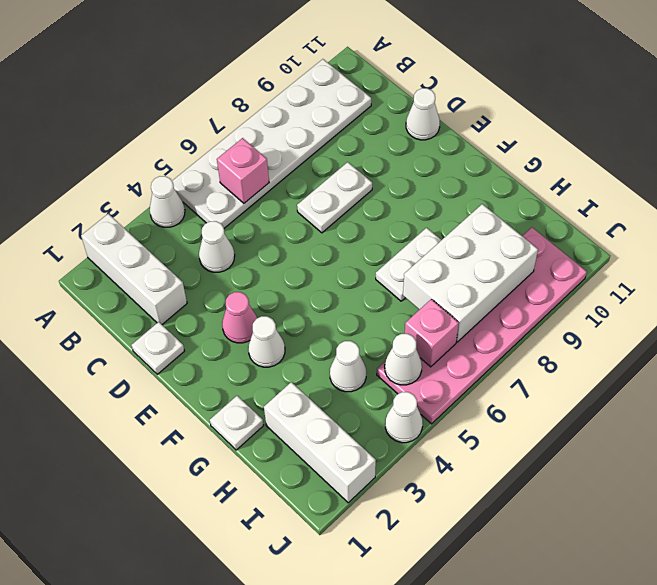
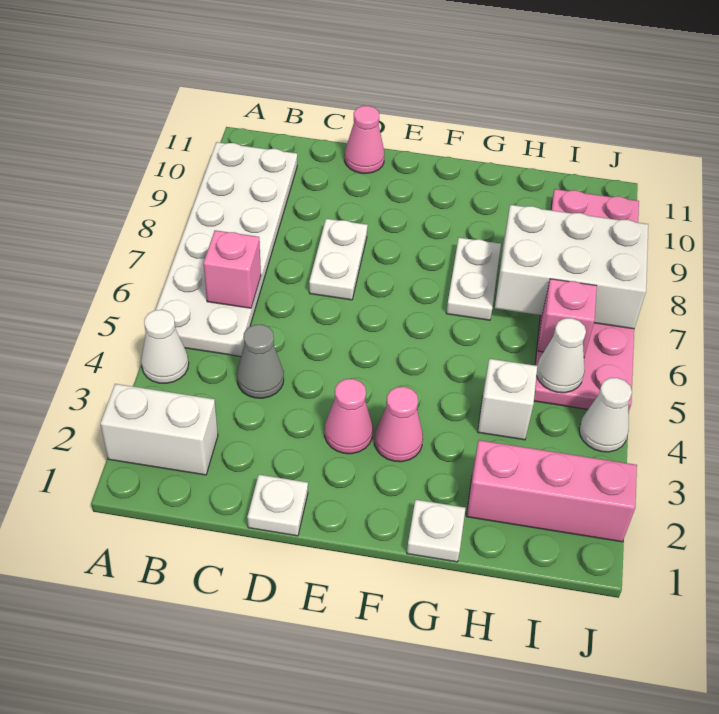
white brick A2:C2 level 1 -> white brick A2:B2 level 1
white cone C4 level 1 -> grey cone C4 level 1
white cone D11 level 1 -> pink cone D11 level 1
white cone F3 level 1 -> pink cone F3 level 1
white brick H2:J2 level 1 -> pink brick H2:J2 level 1
white cone H4 level 1 -> white brick H4 level 1
white brick H7:I9 level 2 -> white brick H7:J8 level 2

